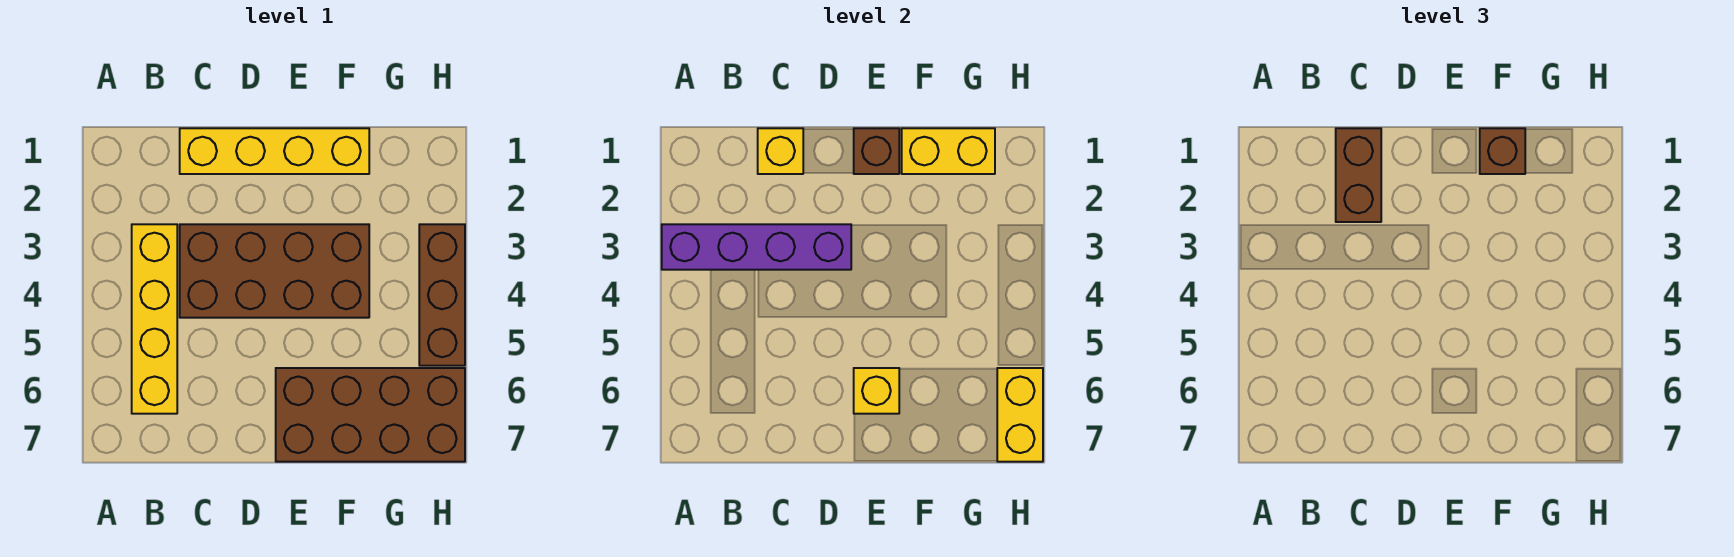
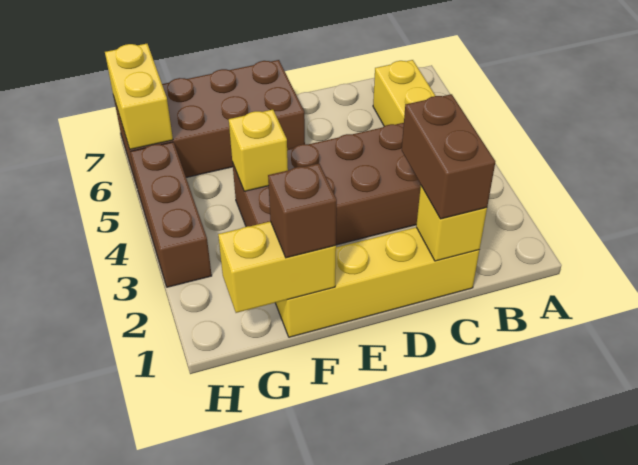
purple brick A3:D3 level 2 -> none
brown brick E1 level 2 -> none
yellow brick E6 level 2 -> yellow brick F4 level 2

